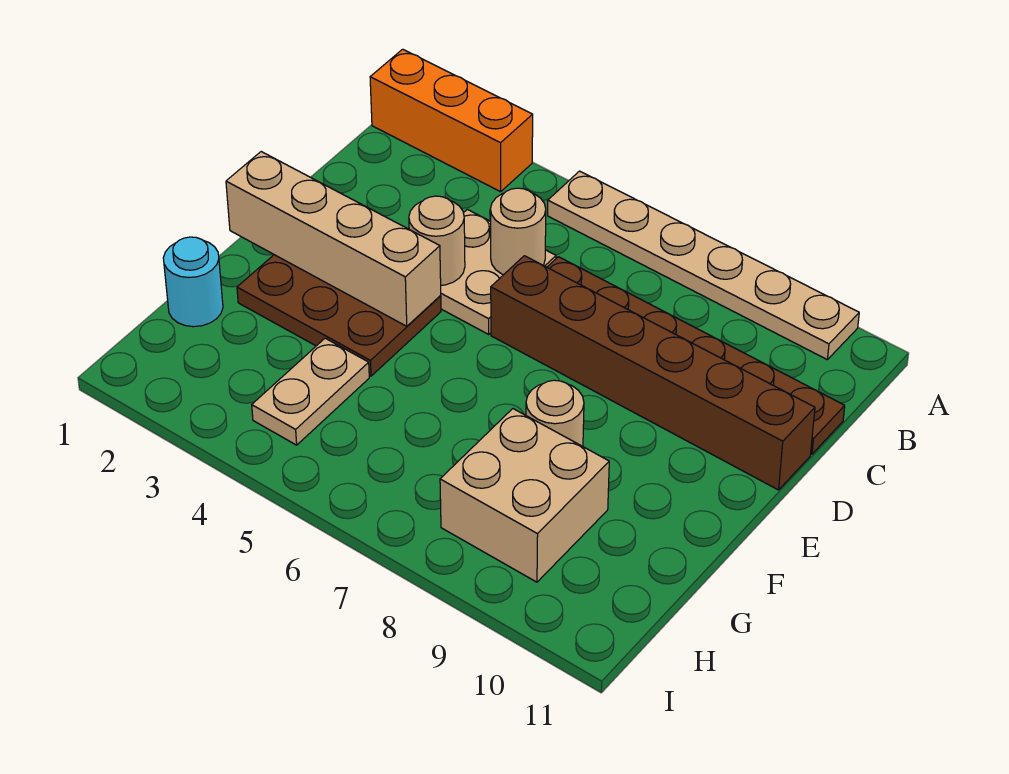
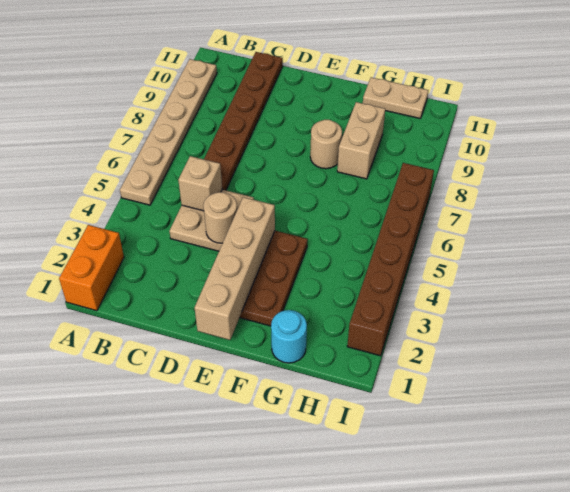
orange brick A1:A3 level 1 -> orange brick A1:A2 level 1
tan round brick C5 level 2 -> tan brick C5 level 2
brown brick D6:D11 level 1 -> brown brick I2:I7 level 1
tan plate G4:H4 level 1 -> tan plate G11:H11 level 1
tan brick G8:H9 level 1 -> tan brick G8:G9 level 1

